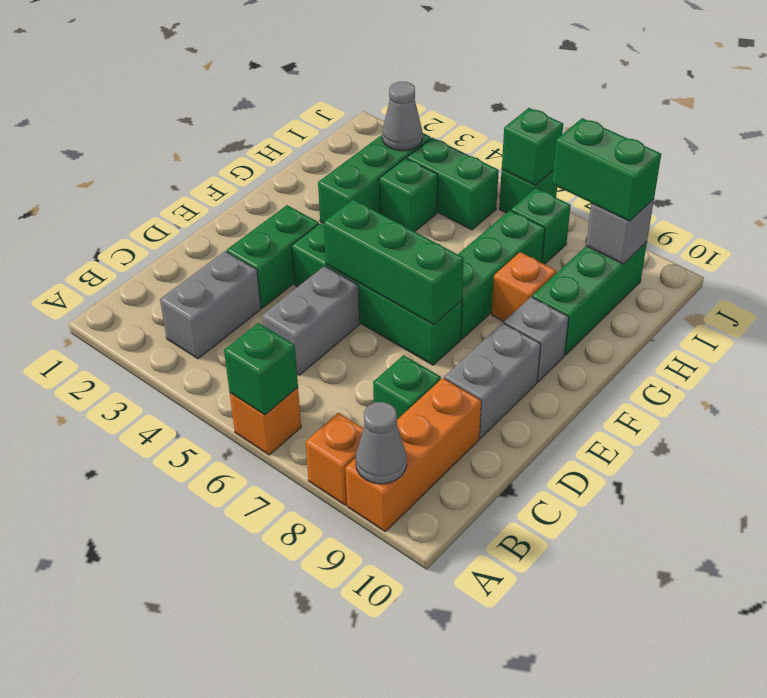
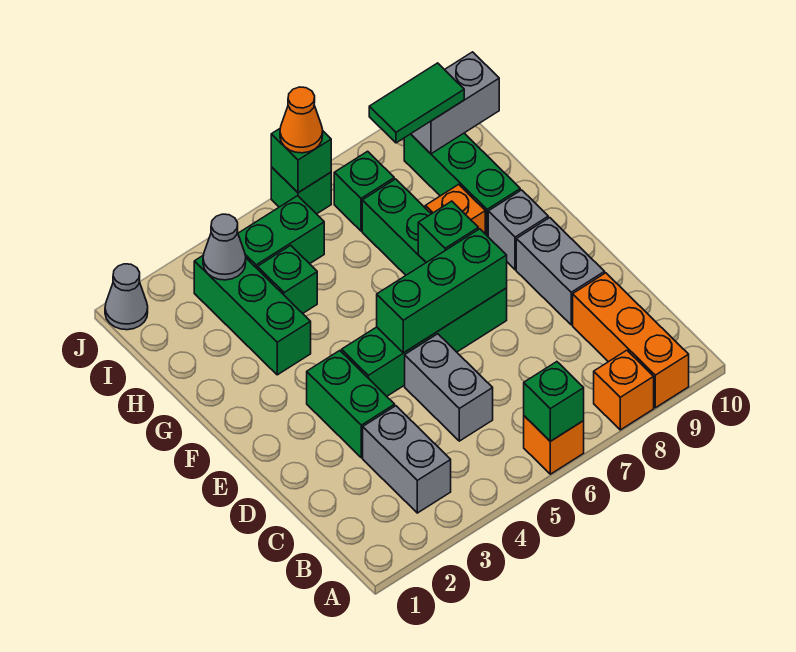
grey cone A9 level 2 -> grey cone J1 level 1
green brick C8 level 1 -> green brick F7 level 2
green brick I8:I9 level 3 -> green tile I8:I9 level 3
grey brick I9 level 2 -> grey brick I9:I10 level 2
none -> orange cone J6 level 3

